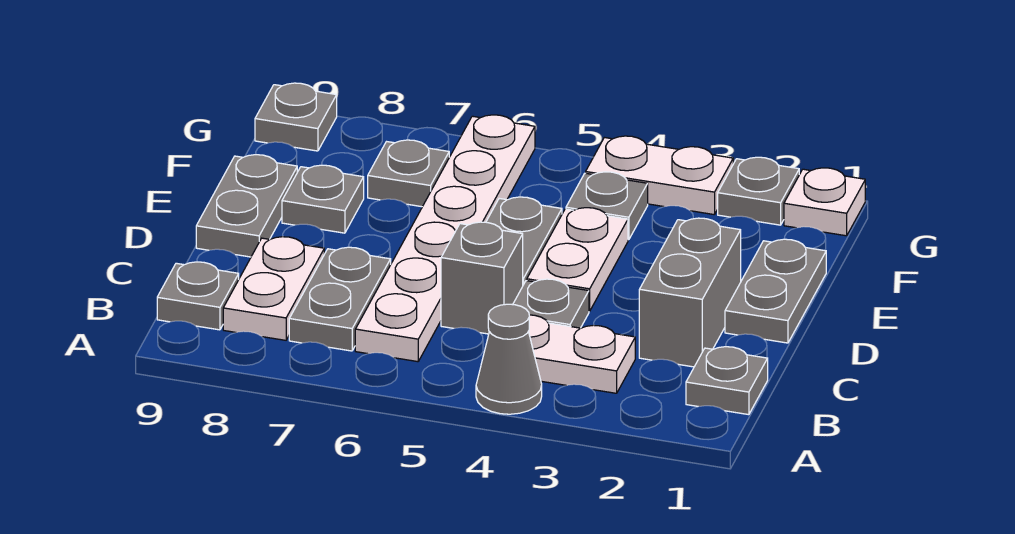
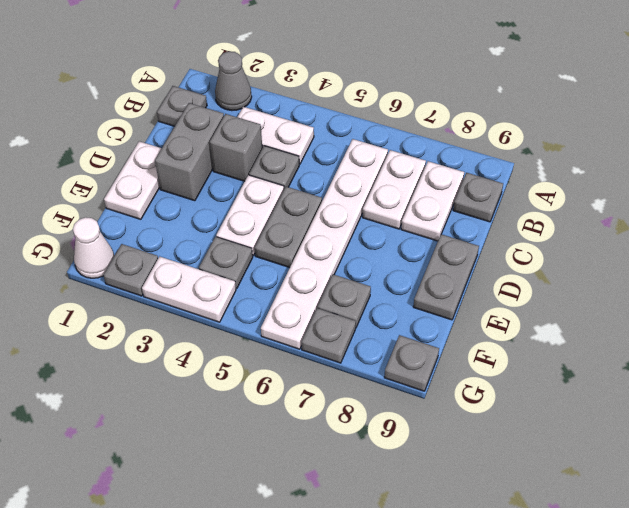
grey cone A4 level 1 -> grey cone A2 level 1
grey plate B7:C7 level 1 -> white plate B7:C7 level 1
grey brick C5 level 1 -> grey brick C3 level 1
grey plate D1:E1 level 1 -> white plate D1:E1 level 1
grey plate E8 level 1 -> grey plate G7 level 1
white plate G1 level 1 -> white cone G1 level 1

